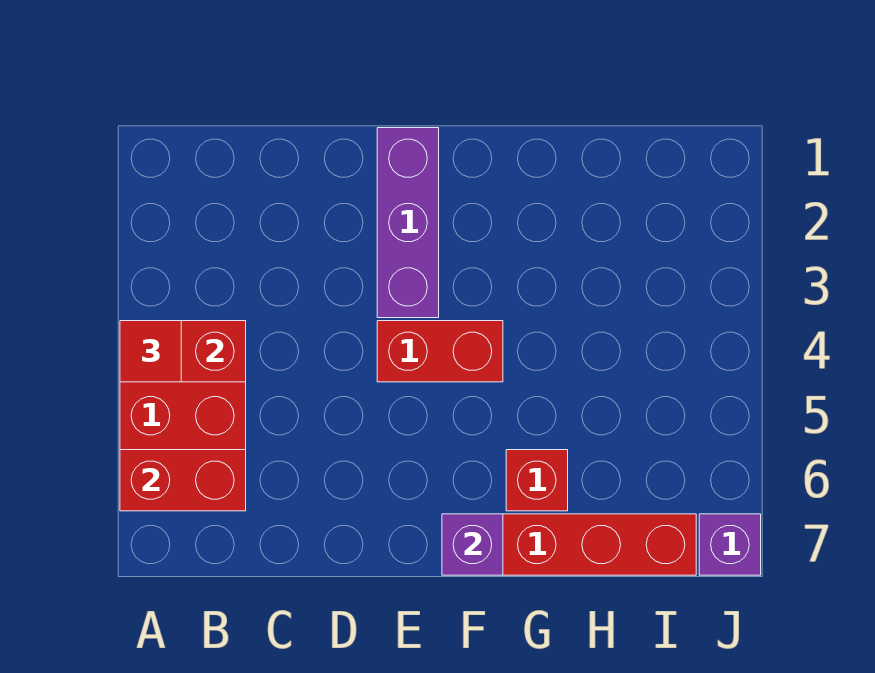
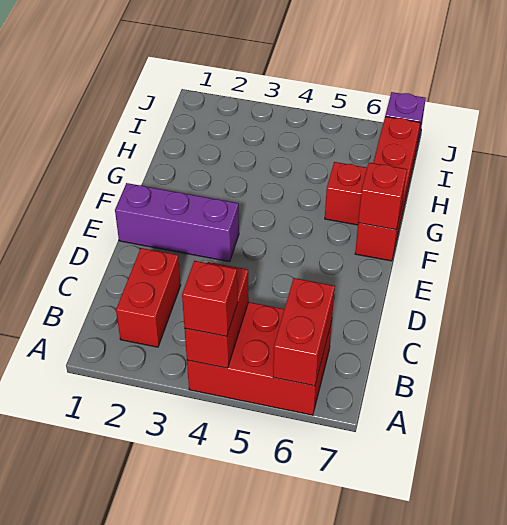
red tile A4 level 3 -> red brick A4 level 3
red brick E4:F4 level 1 -> red brick B2:C2 level 1
purple brick F7 level 2 -> red brick F7 level 2

